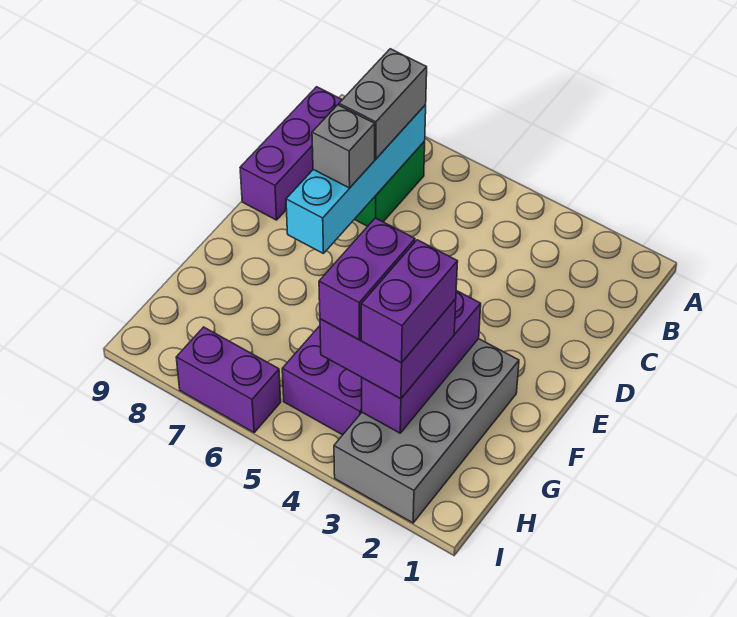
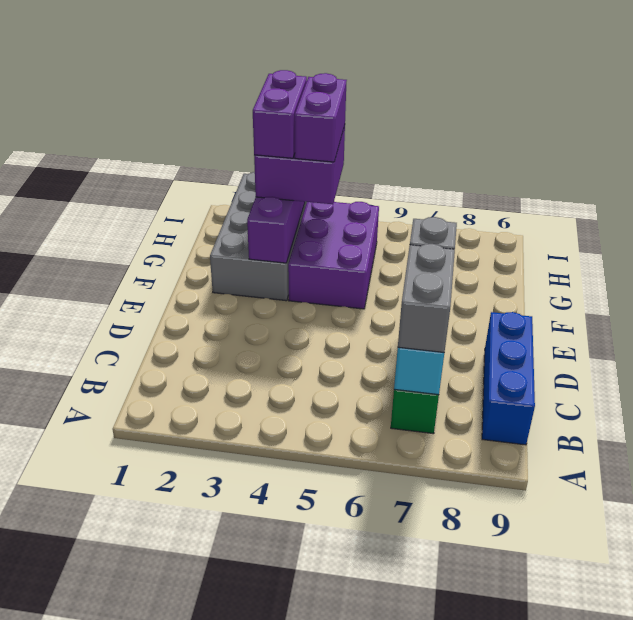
purple brick B9:D9 level 1 -> blue brick B9:D9 level 1
purple brick I6:I7 level 1 -> none

